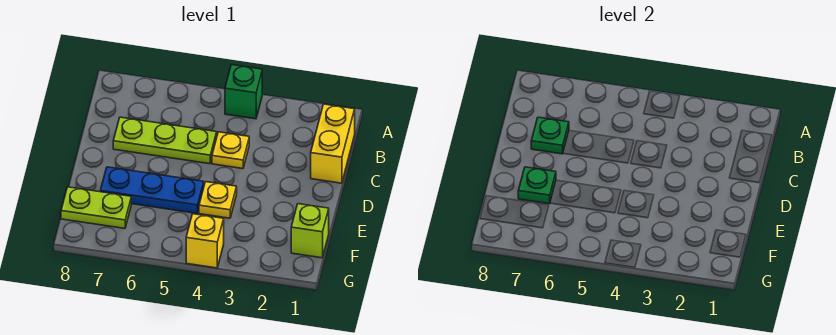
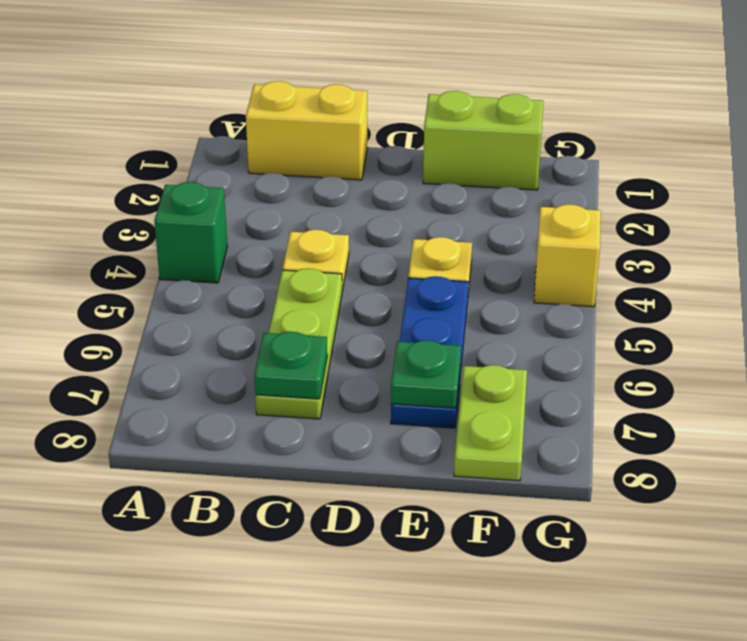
lime brick F1 level 1 -> lime brick E1:F1 level 1

